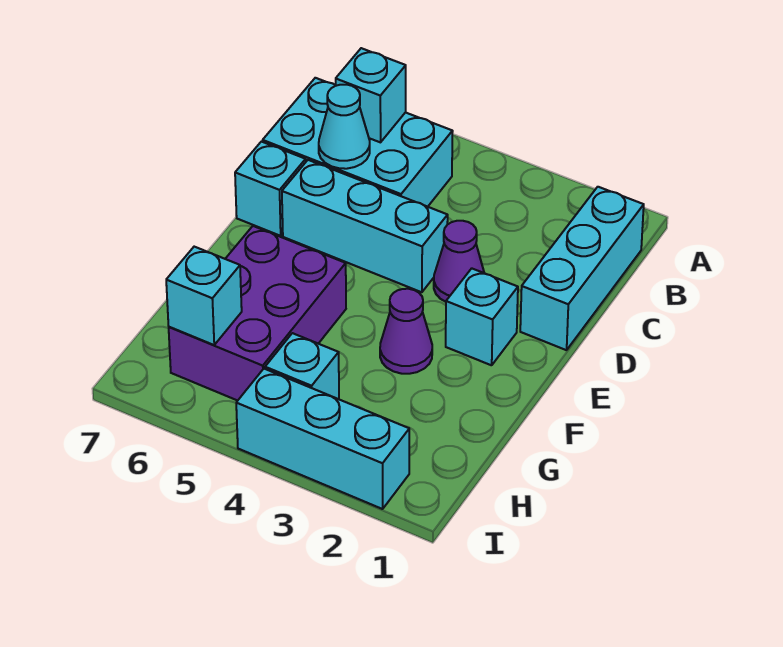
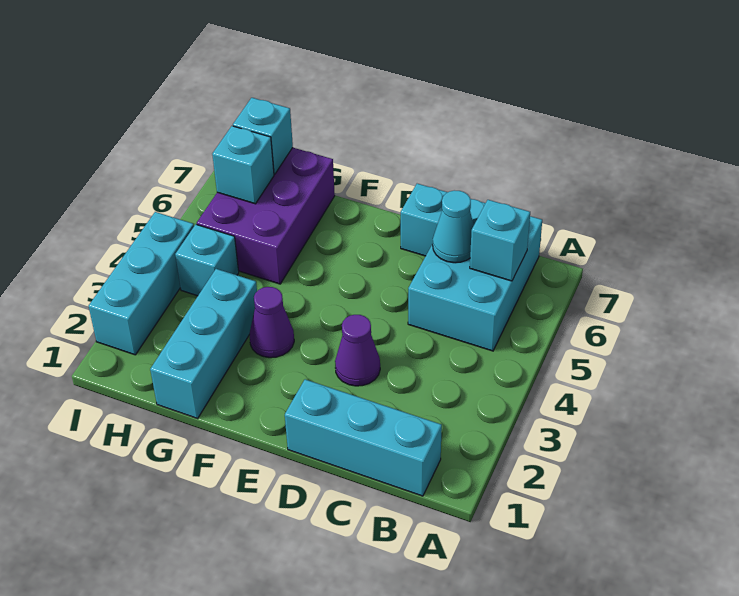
cyan brick D4:D6 level 1 -> cyan brick G1:G3 level 1
cyan brick E2 level 1 -> cyan brick H7 level 2
purple brick F5:H6 level 1 -> purple brick G5:H7 level 1

